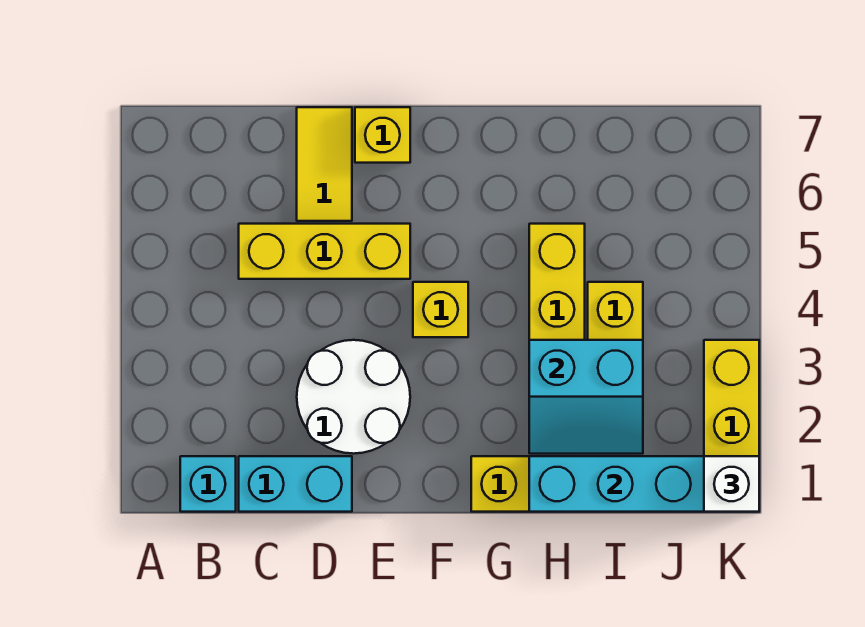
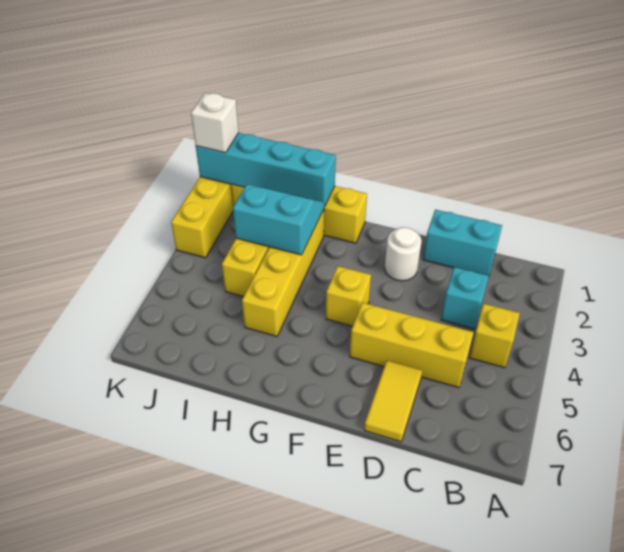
cyan brick B1 level 1 -> cyan brick C3 level 1
white round brick D2:E3 level 1 -> white round brick E2 level 1
yellow brick E7 level 1 -> yellow brick B4 level 1

